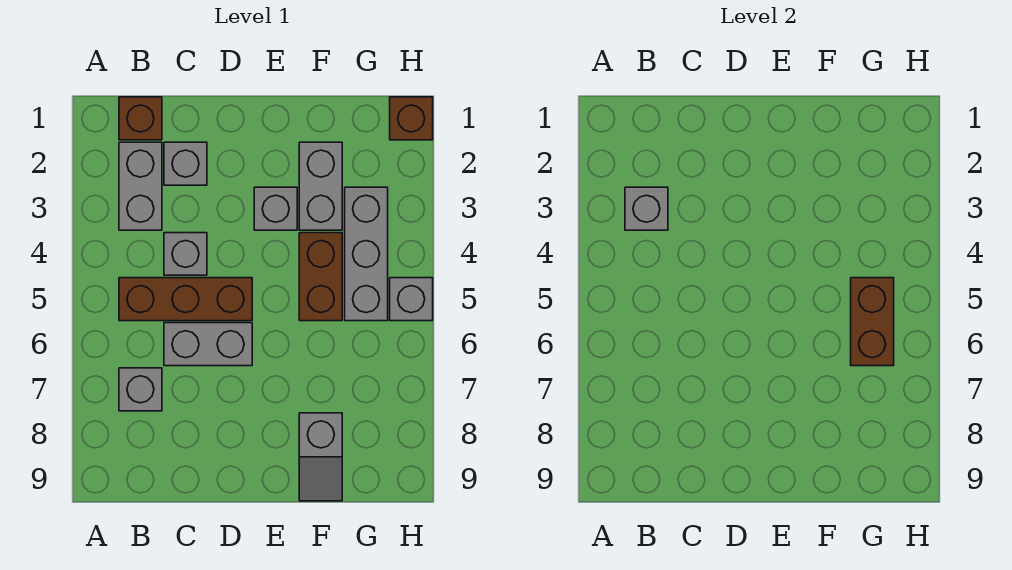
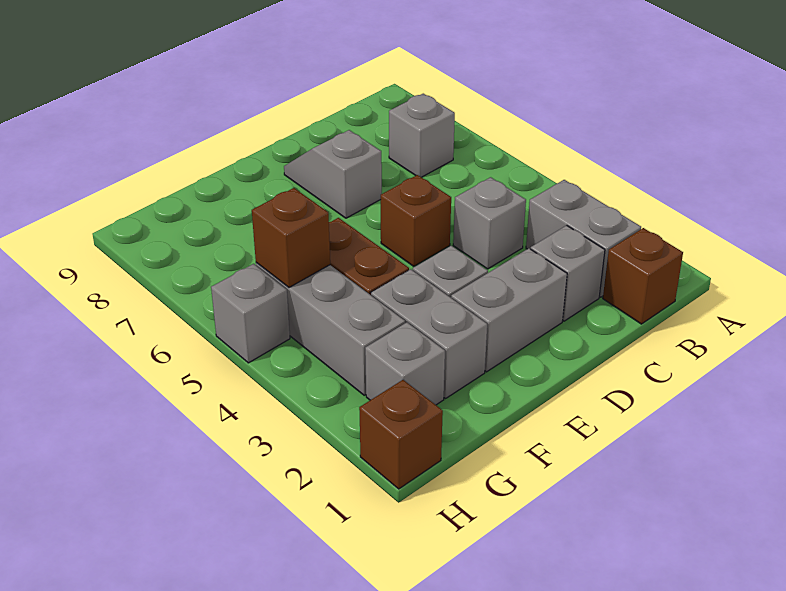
grey brick B3 level 2 -> grey brick G2 level 1
brown brick B5:D5 level 1 -> brown brick D5 level 1
grey brick C6:D6 level 1 -> grey brick D2:E2 level 1
grey slope F8:F9 level 1 top 8 -> grey slope D7:D8 level 1 top 7
brown brick G5:G6 level 2 -> brown brick G5 level 2

